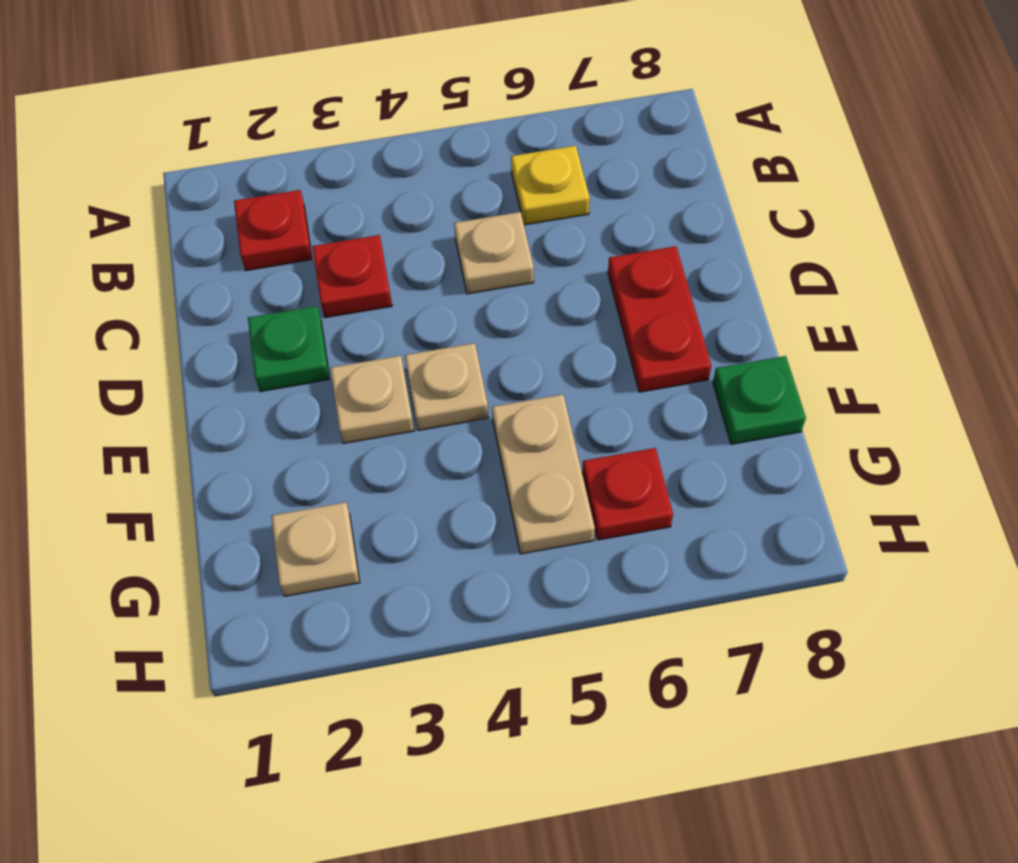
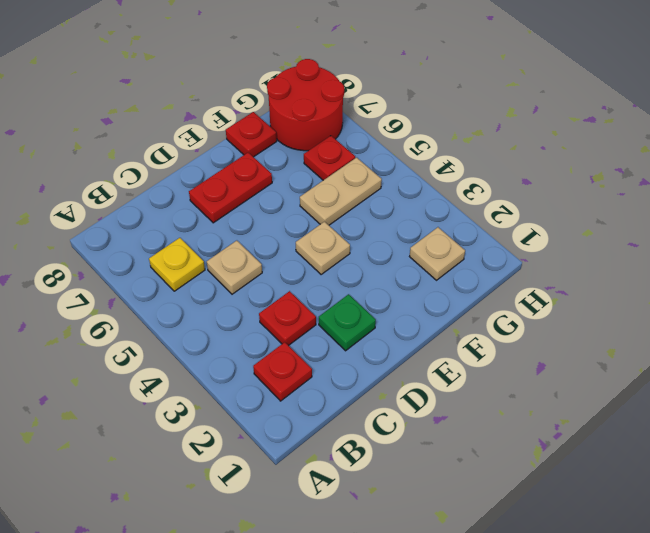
tan plate E3 level 1 -> none
green plate F8 level 1 -> red plate F8 level 1
none -> red round brick G7:H8 level 1

